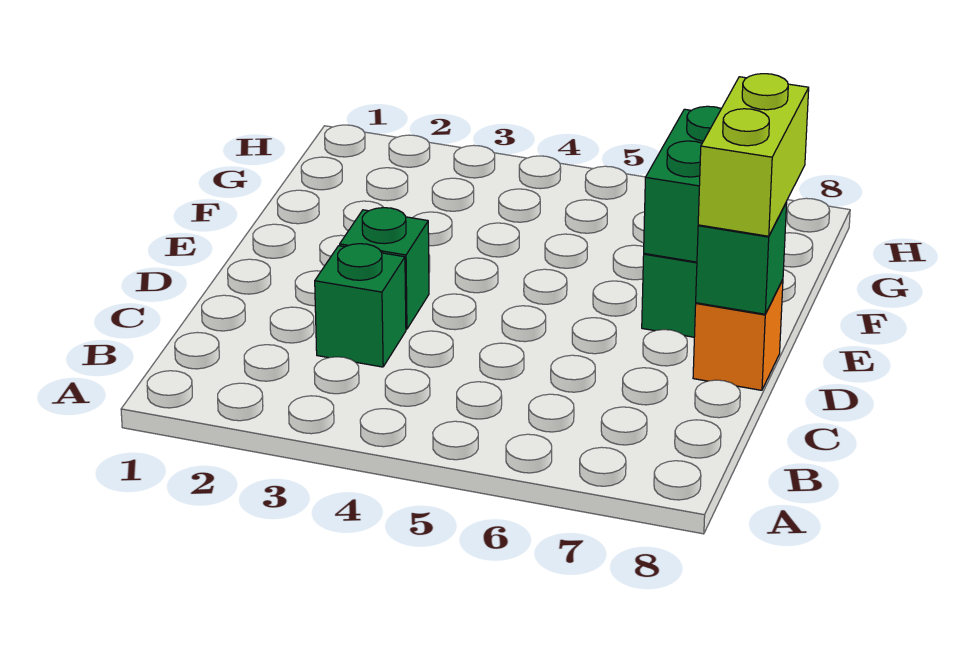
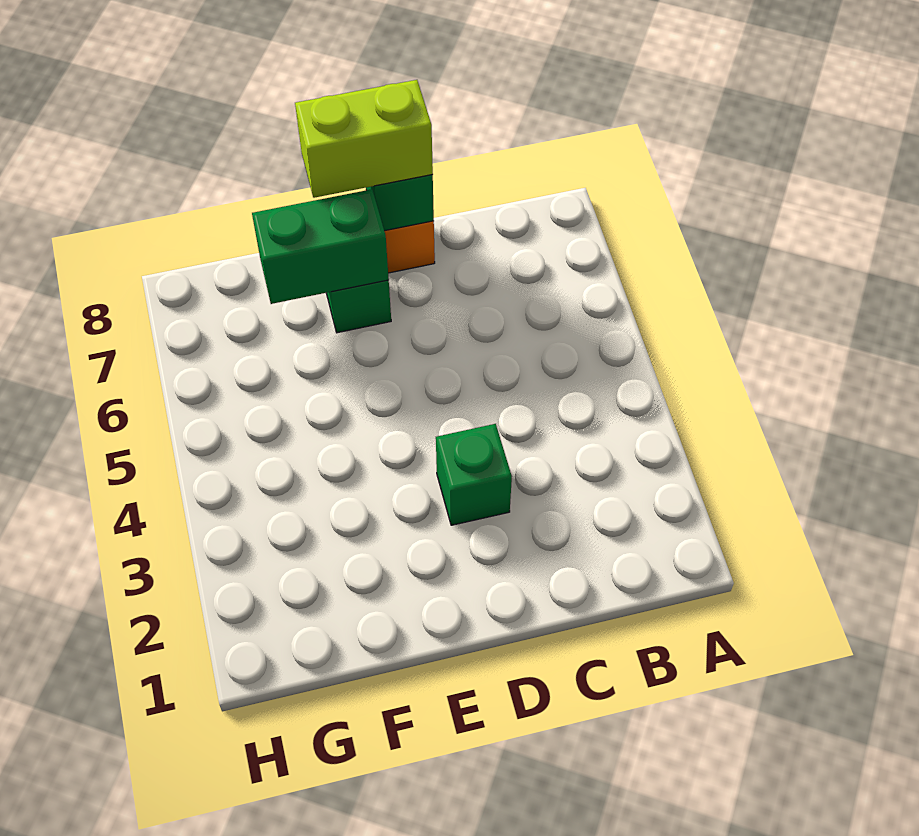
green brick C3 level 1 -> none

